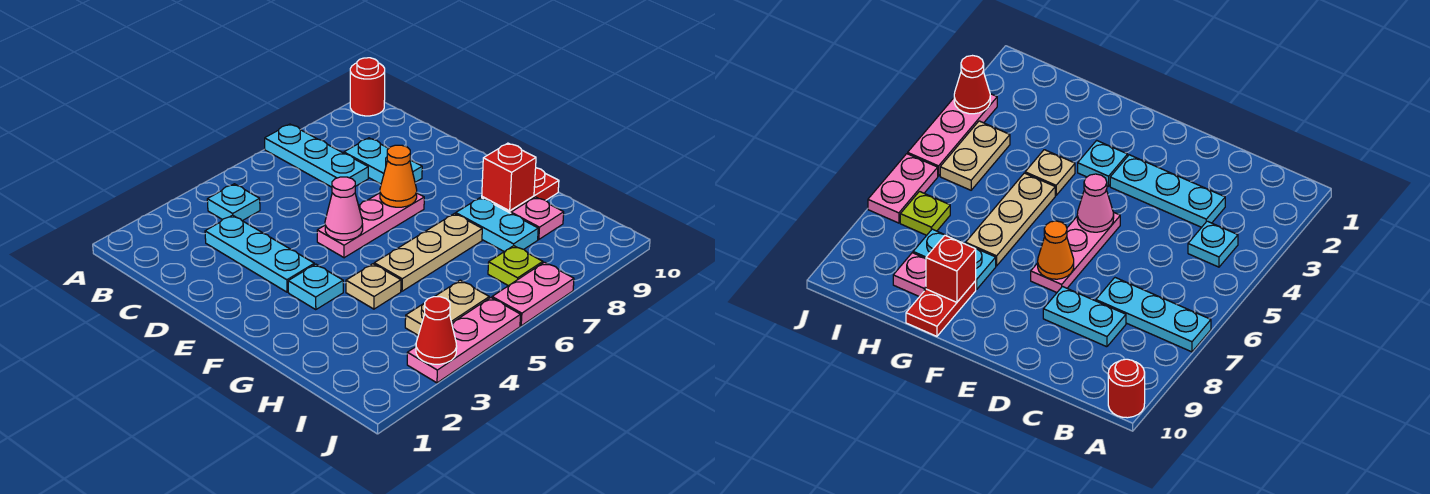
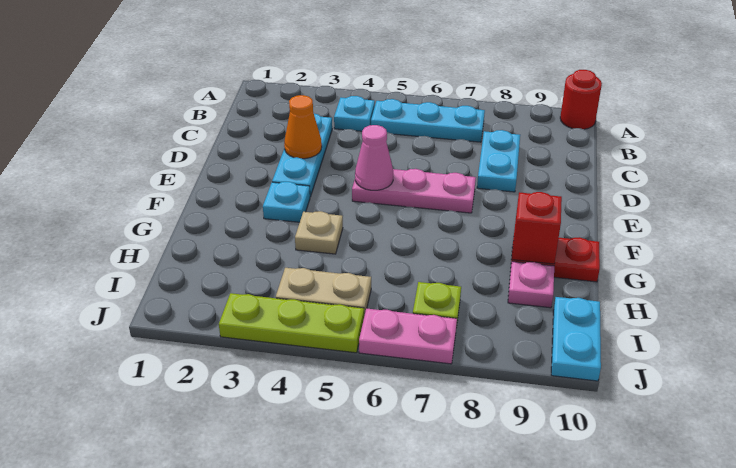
cyan plate A7:C7 level 1 -> cyan plate B5:B7 level 1
orange cone E7 level 2 -> orange cone D3 level 2
tan plate G5:G7 level 1 -> none
cyan plate G8:H8 level 1 -> cyan plate I10:J10 level 1
pink plate J3:J5 level 1 -> lime plate J3:J5 level 1
red cone J3 level 2 -> none

